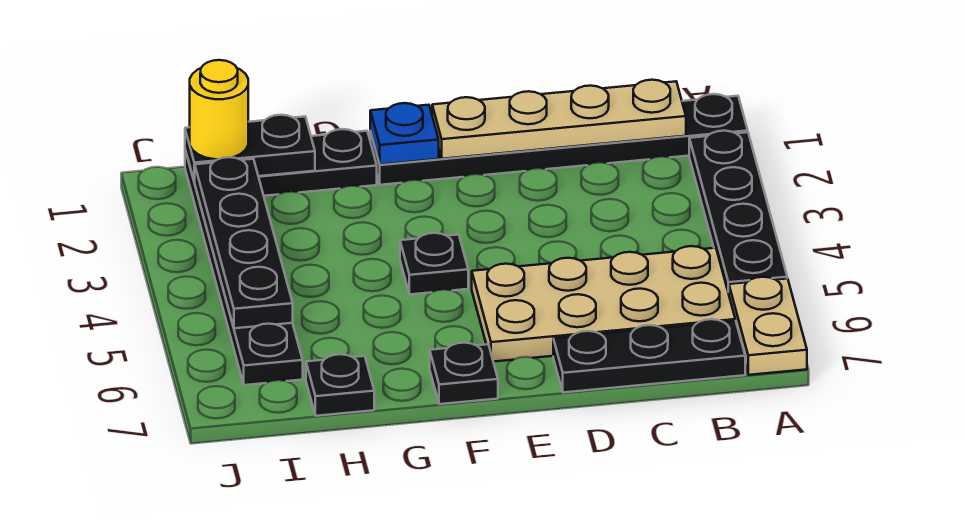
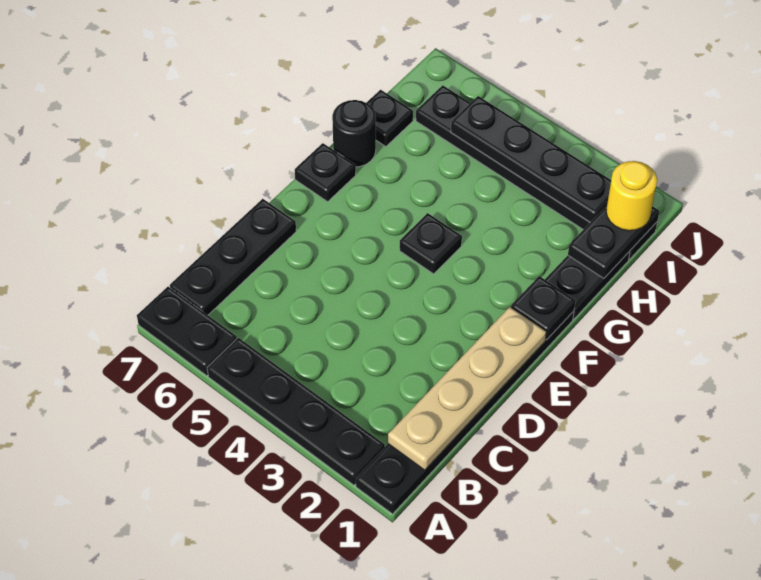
tan plate A6:A7 level 1 -> black plate A6:A7 level 1
tan plate B5:E6 level 1 -> none
blue plate F1 level 2 -> black plate F1 level 2
none -> black round brick G7 level 1

